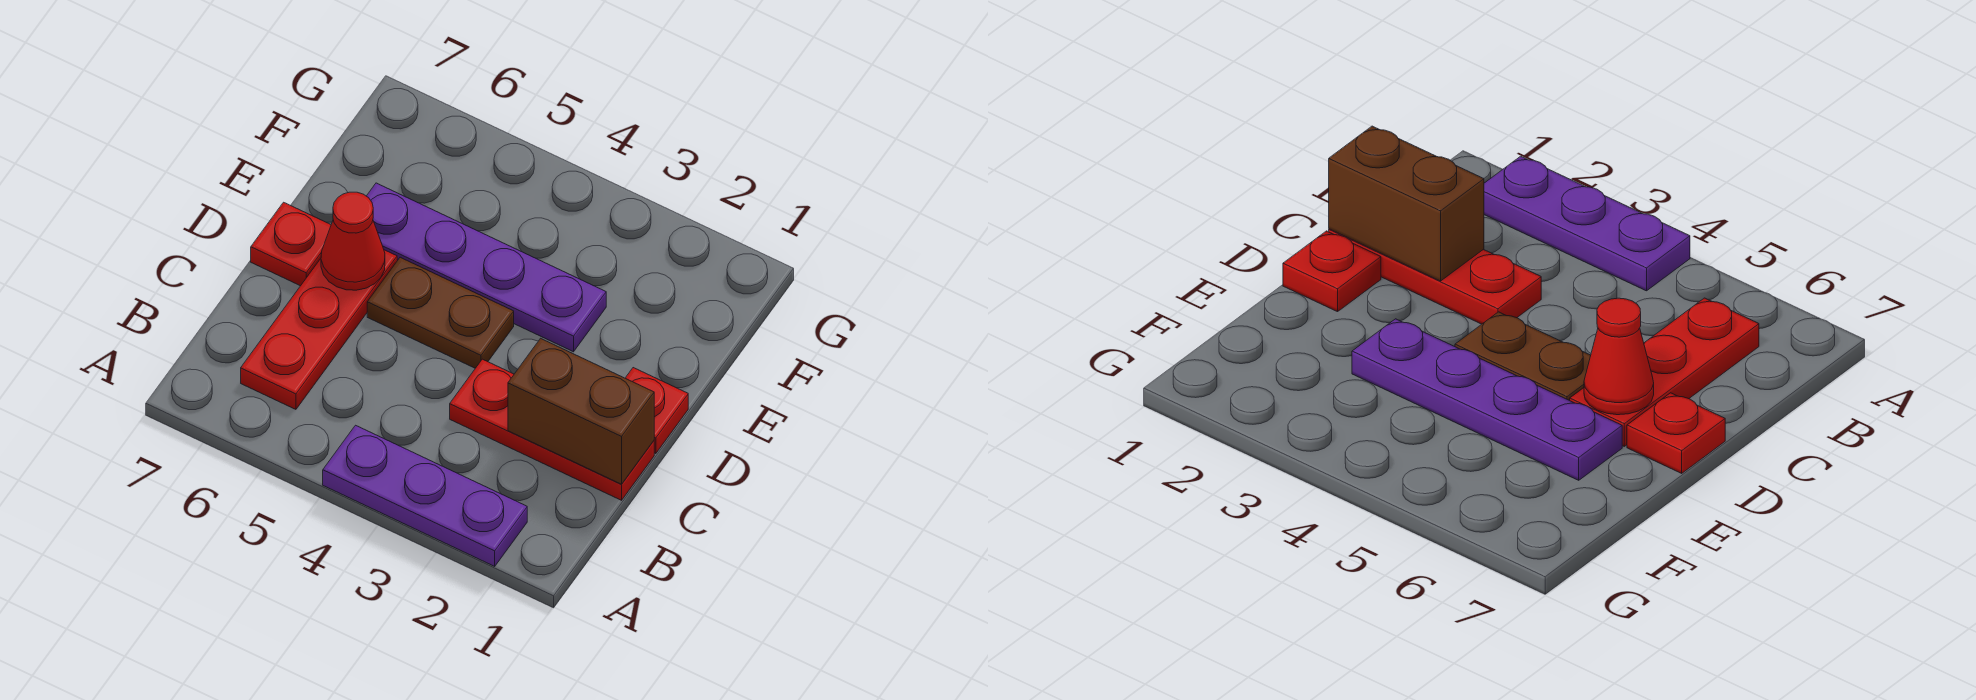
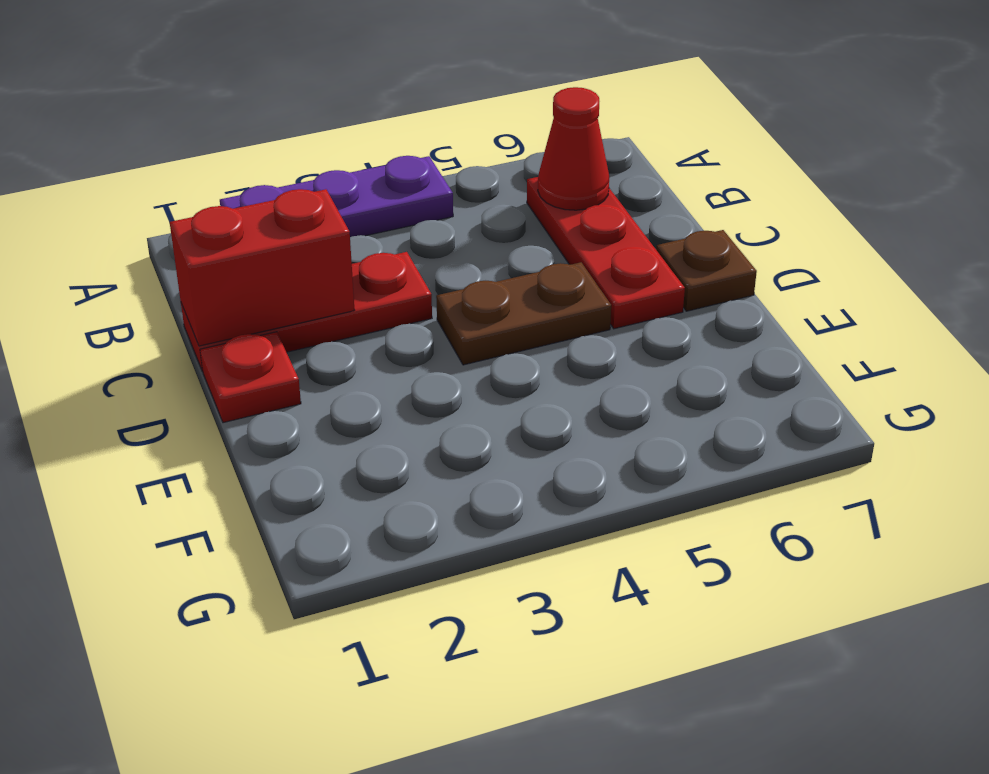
brown brick C1:C2 level 2 -> red brick C1:C2 level 2
red cone D6 level 2 -> red cone B6 level 2
red plate D7 level 1 -> brown plate D7 level 1
purple plate E3:E6 level 1 -> none

